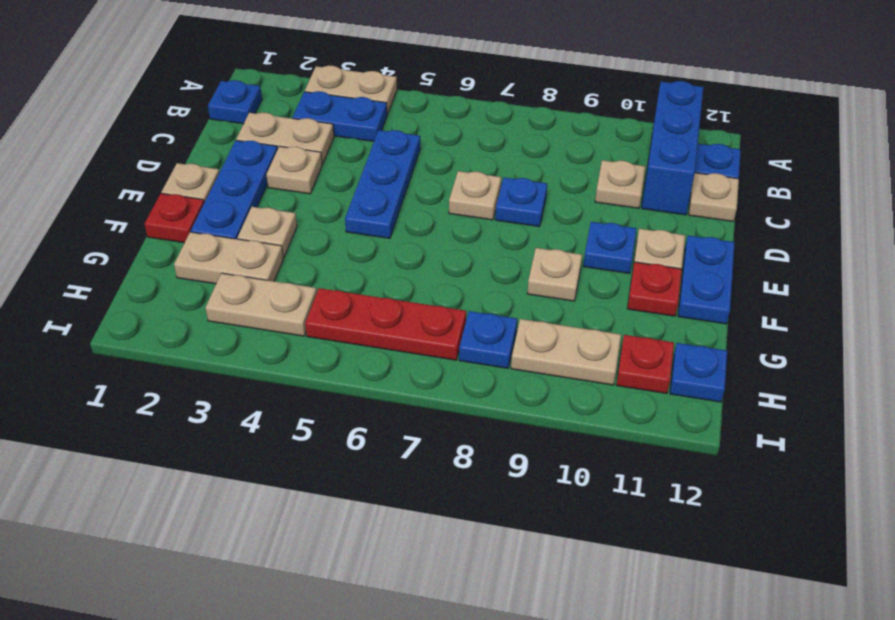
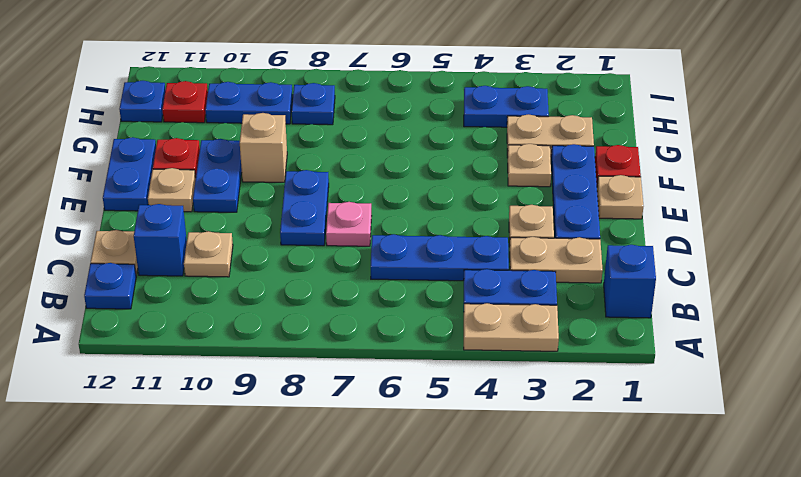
blue brick A11:C11 level 1 -> blue brick C11 level 1
blue plate B1 level 1 -> blue brick B1 level 1
blue plate C5:E5 level 1 -> blue plate C4:C6 level 1
tan plate D7 level 1 -> pink plate D7 level 1
blue plate D8 level 1 -> blue plate D8:E8 level 1
blue plate E10 level 1 -> blue plate E10:F10 level 1
tan plate F9 level 1 -> tan brick F9 level 1
tan plate H3:H4 level 1 -> blue plate H3:H4 level 1
red plate H5:H7 level 1 -> none
tan plate H9:H10 level 1 -> blue plate H9:H10 level 1

